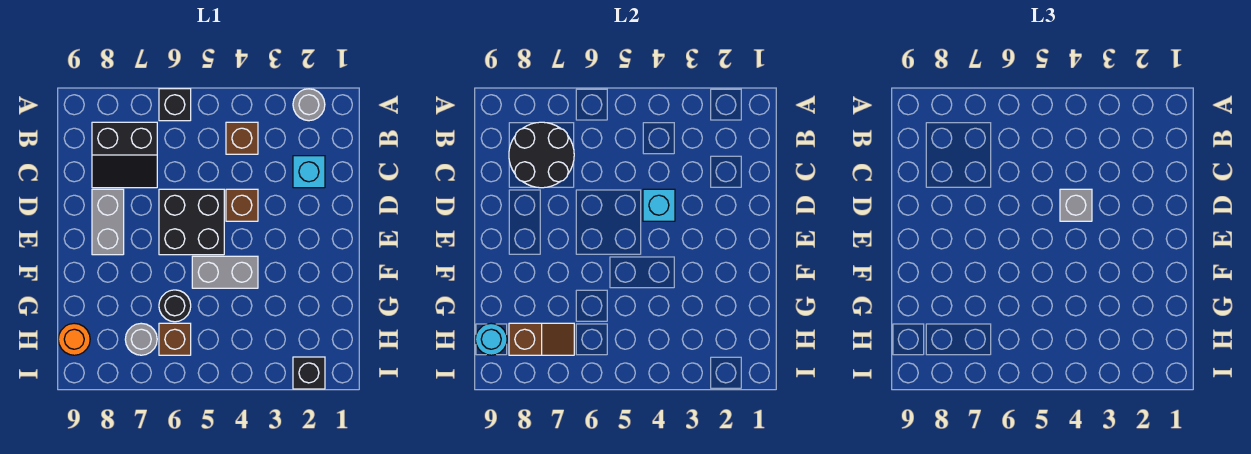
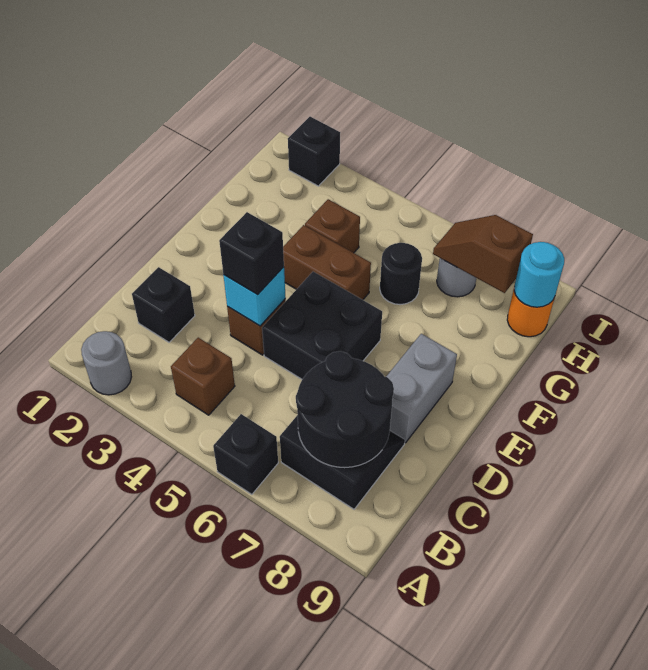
cyan brick C2 level 1 -> black brick C2 level 1
grey brick D4 level 3 -> black brick D4 level 3
grey brick F4:F5 level 1 -> brown brick F4:F5 level 1
brown brick H6 level 1 -> brown brick G4 level 1

